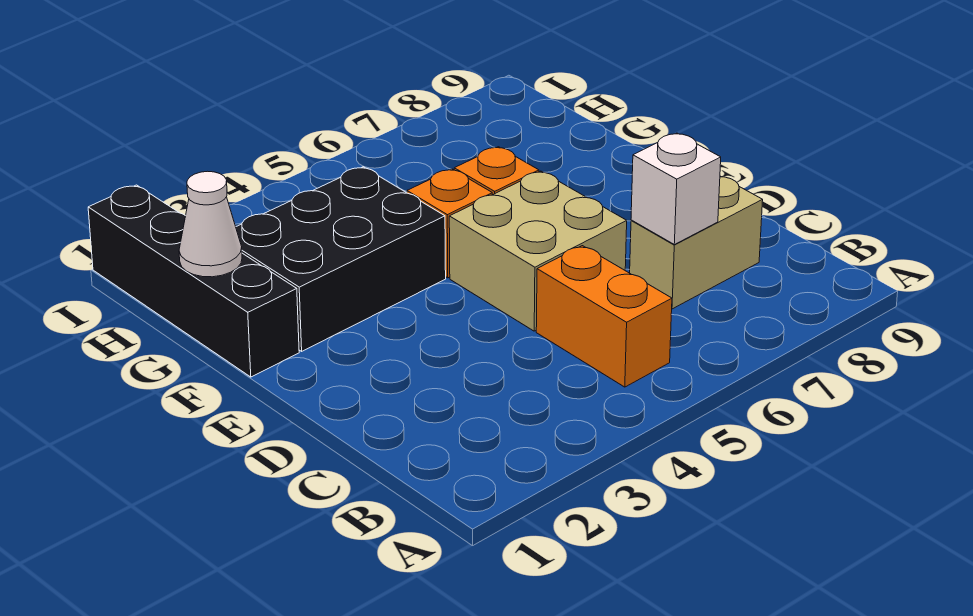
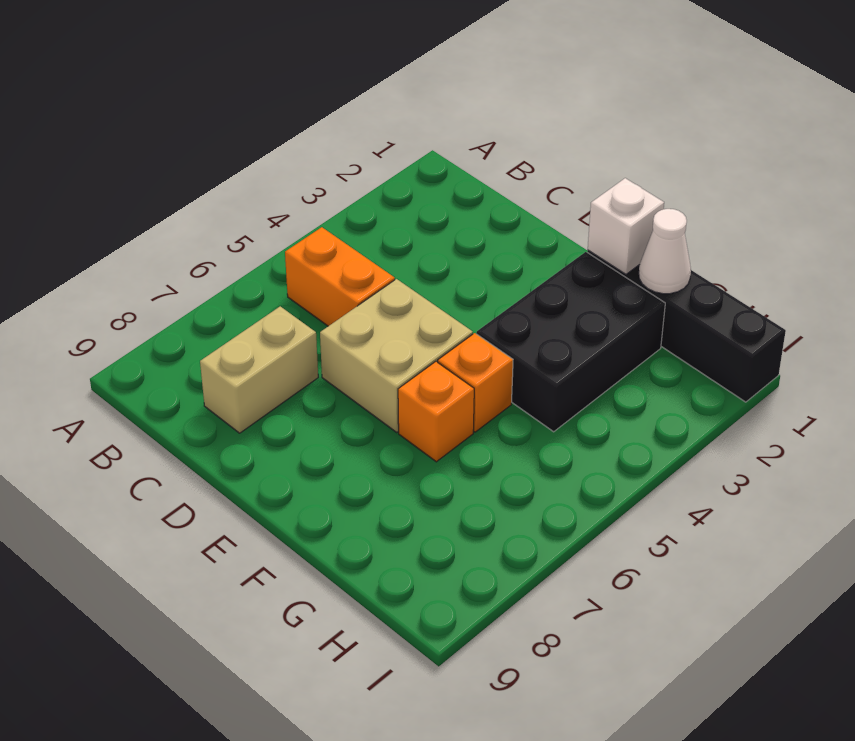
white brick C7 level 2 -> white brick F1 level 2

